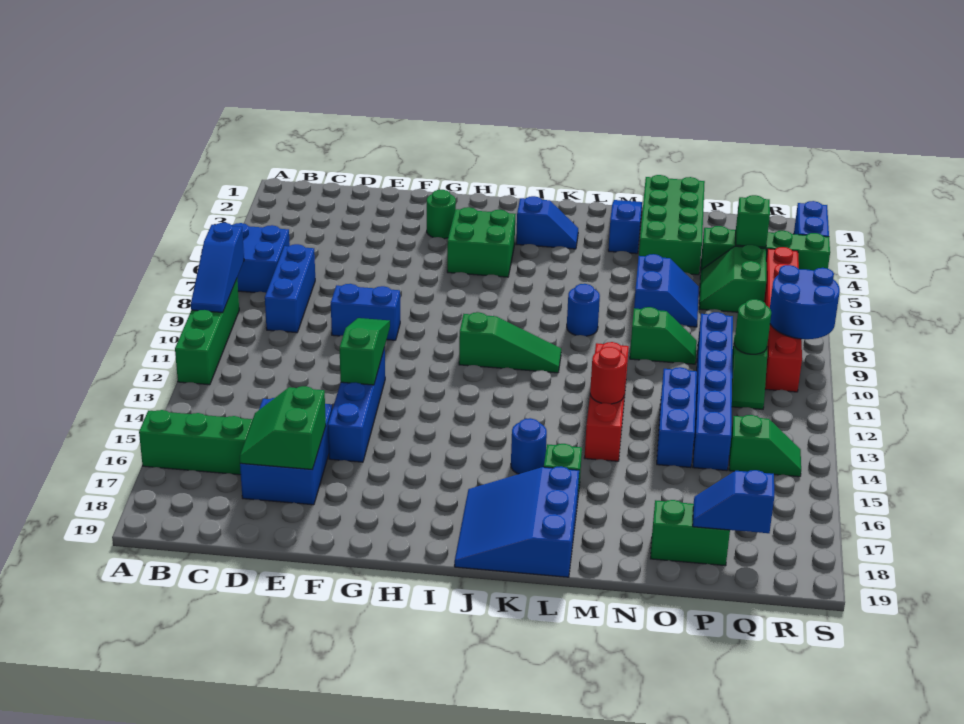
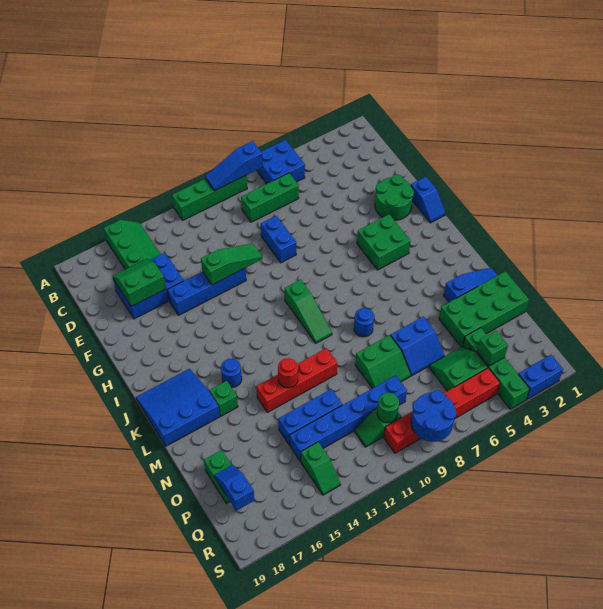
blue brick C7:C9 level 1 -> green brick C7:C9 level 1
green round brick G3 level 1 -> green round brick F2:G3 level 1
blue slope J3:K3 level 1 top J -> blue slope G1:H1 level 1 top G
green slope N9:O9 level 1 top N -> green slope N8:O9 level 1 top N

